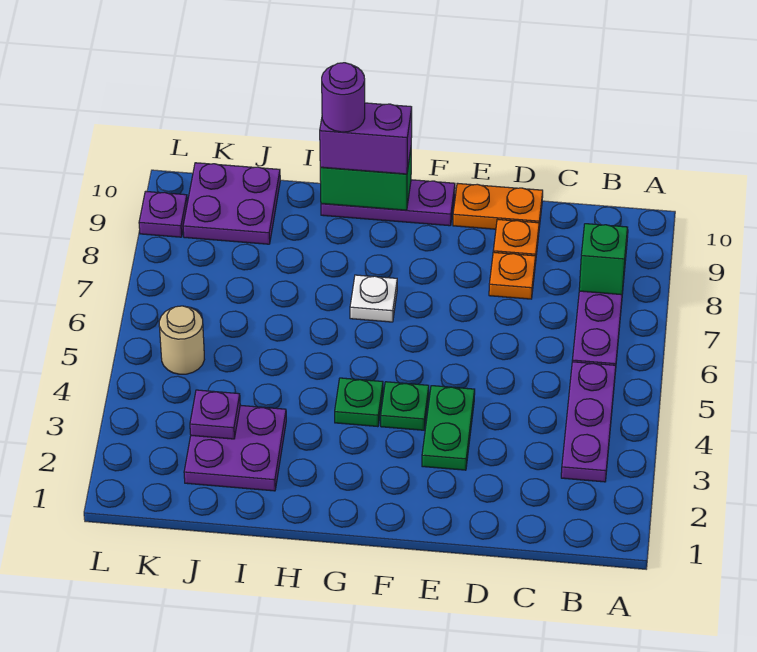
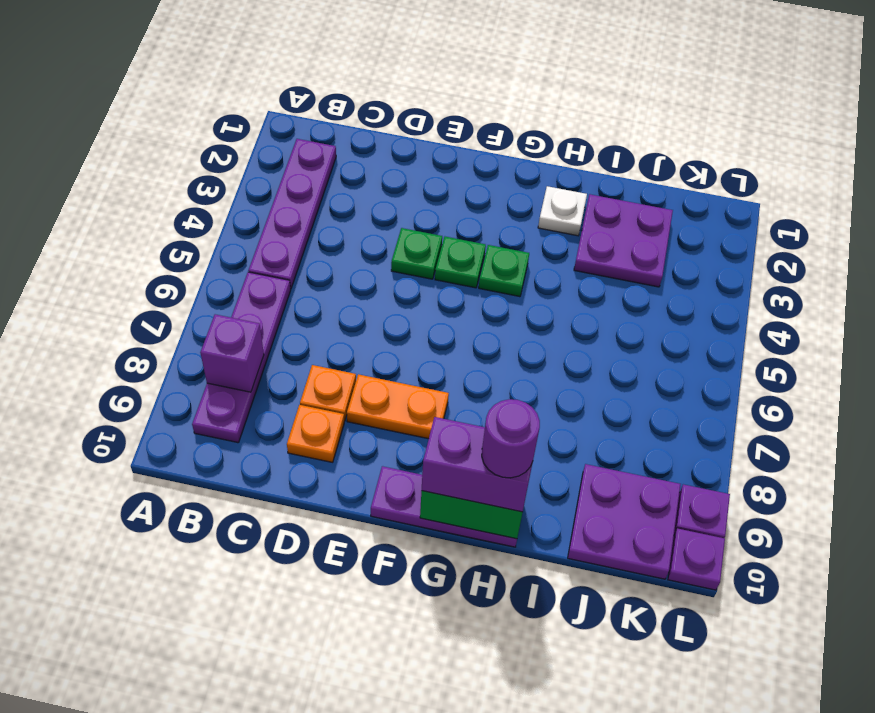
purple plate B3:B5 level 1 -> purple plate B2:B5 level 1
green brick B8 level 2 -> purple brick B8 level 2
orange plate D10:E10 level 1 -> orange plate E8:F8 level 1
green plate E3:E4 level 1 -> green plate E4 level 1
white plate G7 level 1 -> white plate H2 level 1
purple plate J3 level 2 -> purple plate L10 level 1
tan round brick K5 level 1 -> none

